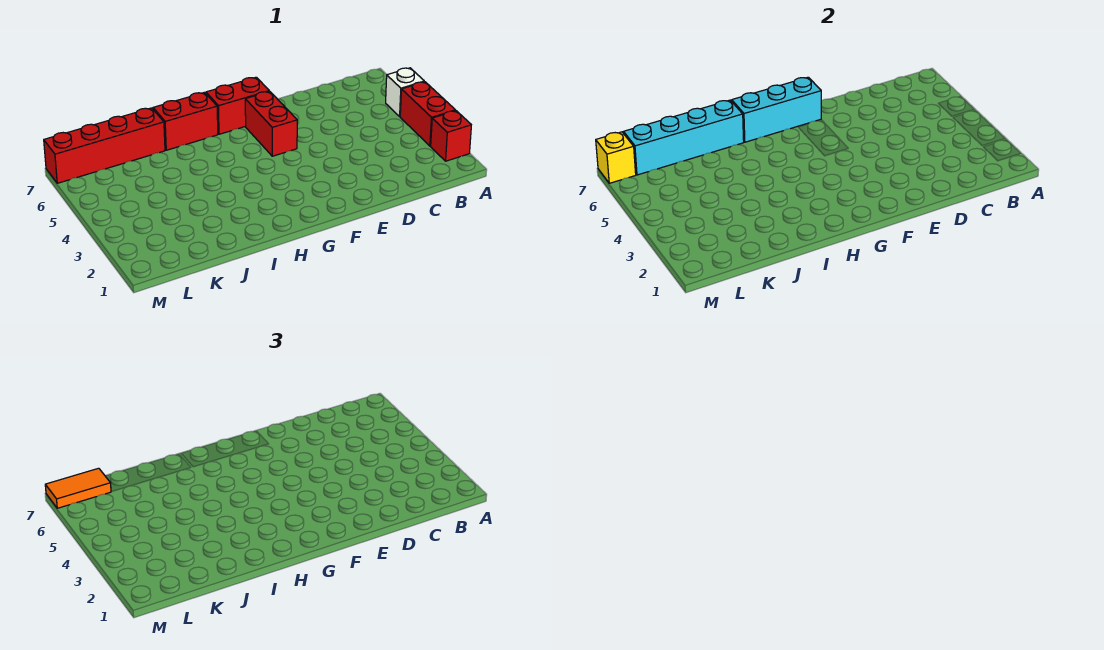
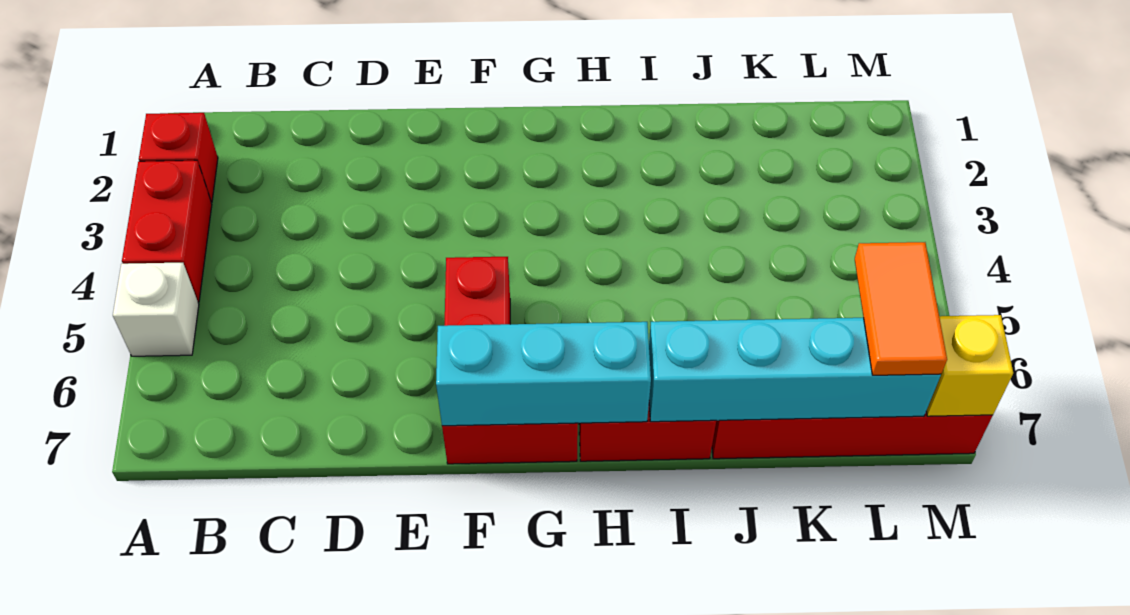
orange tile L7:M7 level 3 -> orange tile L6:L7 level 3

